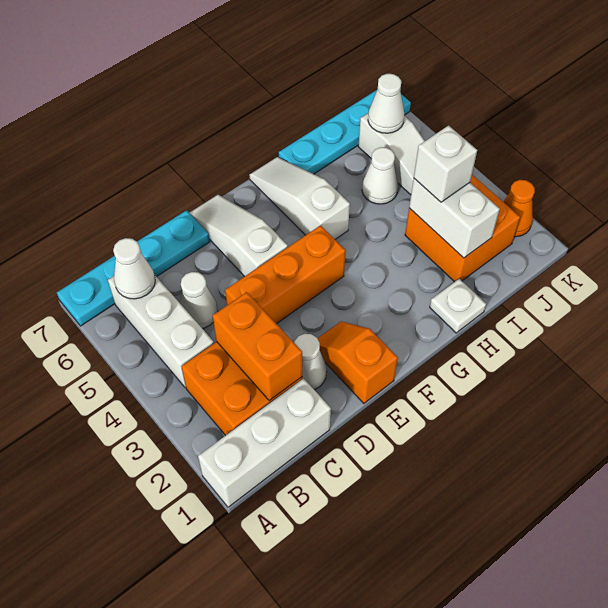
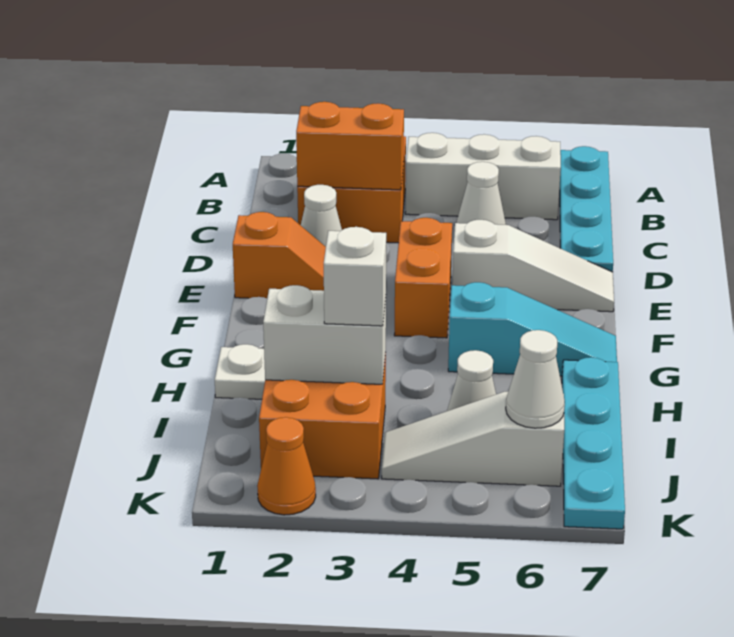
white brick A1:C1 level 1 -> none
white cone B6 level 2 -> none
orange brick D4:F4 level 1 -> orange brick E4:F4 level 1
white slope G5:G7 level 1 top 5 -> cyan slope G5:G7 level 1 top 5

